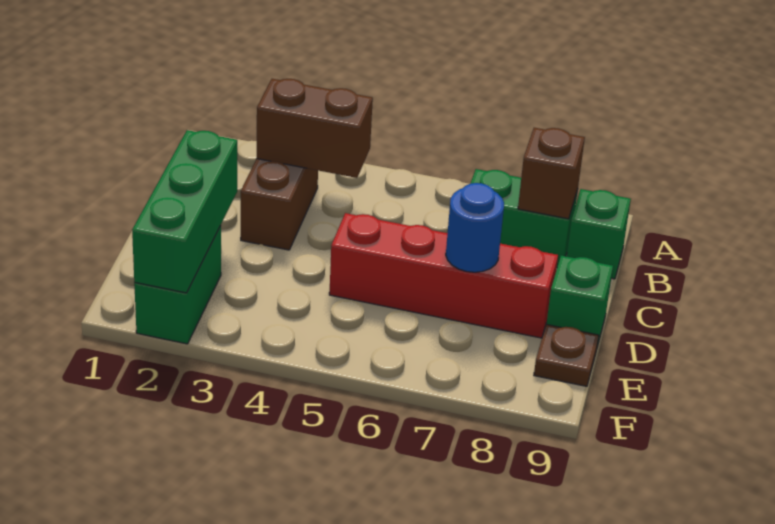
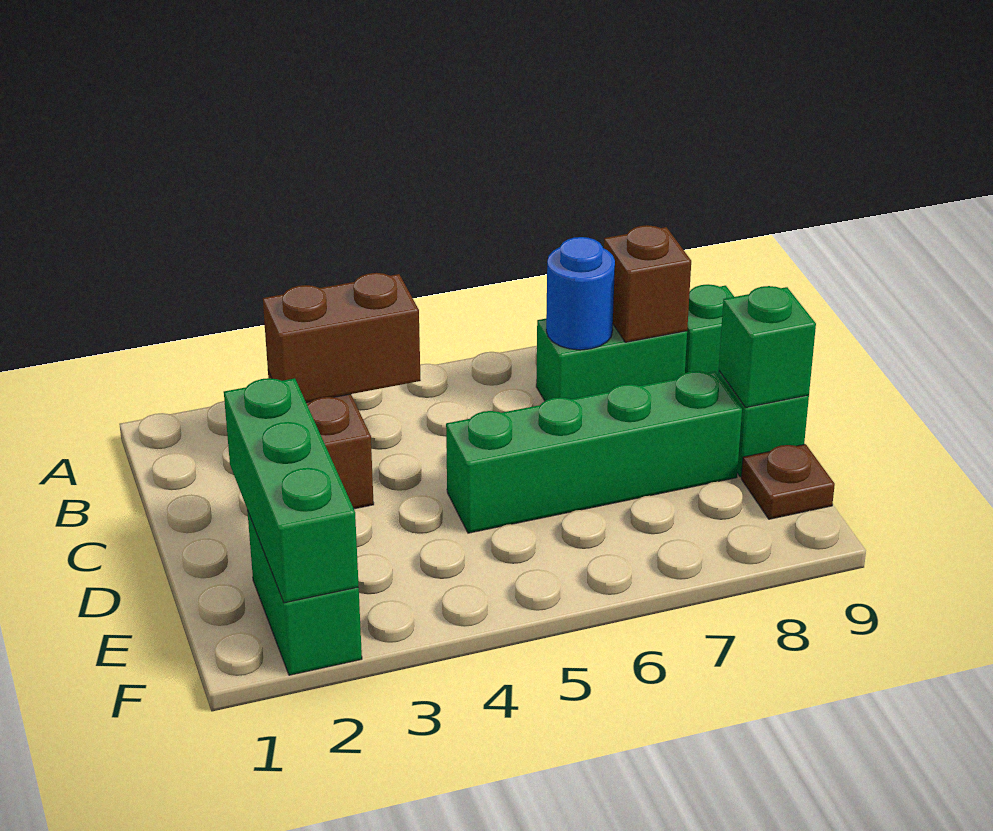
red brick D5:D8 level 1 -> green brick D5:D8 level 1
blue round brick D7 level 2 -> blue round brick B7 level 2
none -> green brick D9 level 2

